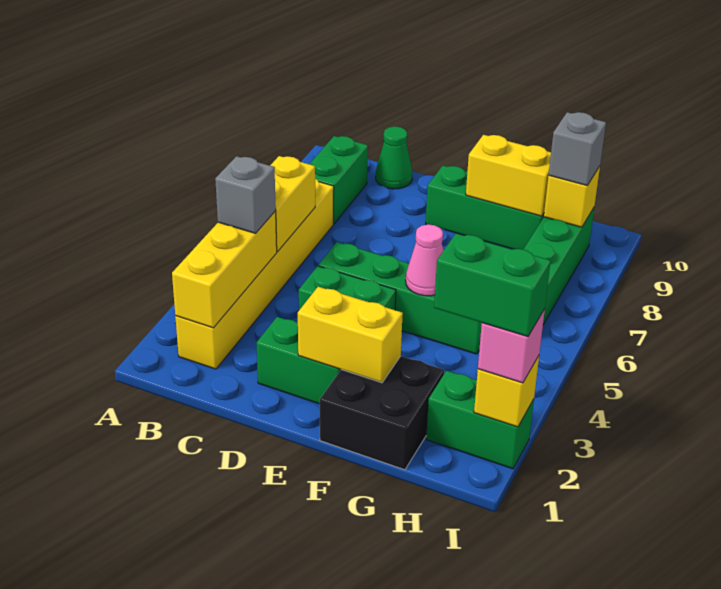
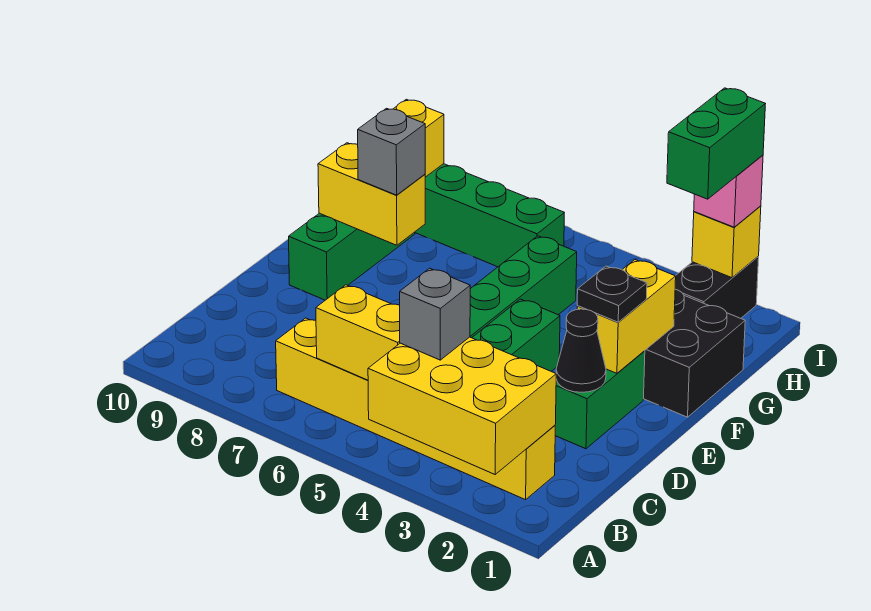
yellow brick B2:B4 level 2 -> yellow brick A2:B4 level 2
green brick B8:B9 level 1 -> none
green cone C10 level 1 -> none
none -> black cone D2 level 2
none -> black plate E2 level 3
pink cone F5 level 2 -> none
yellow brick F9:G9 level 2 -> yellow brick F8:F9 level 2
green brick H2:I2 level 1 -> black brick H2:I2 level 1
grey brick H9 level 3 -> grey brick F8 level 3

